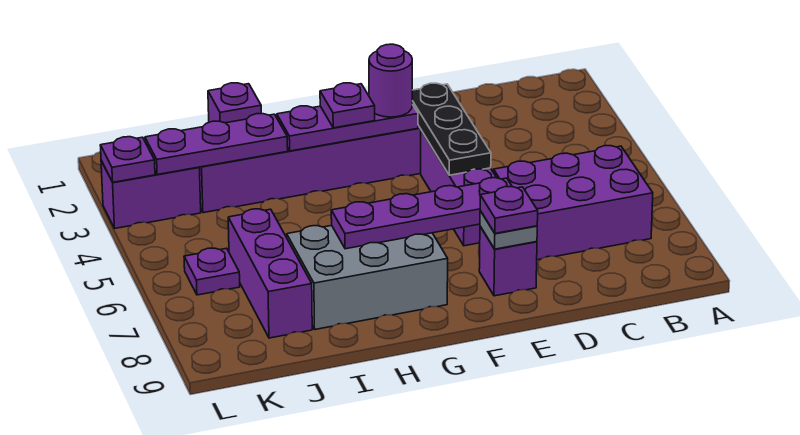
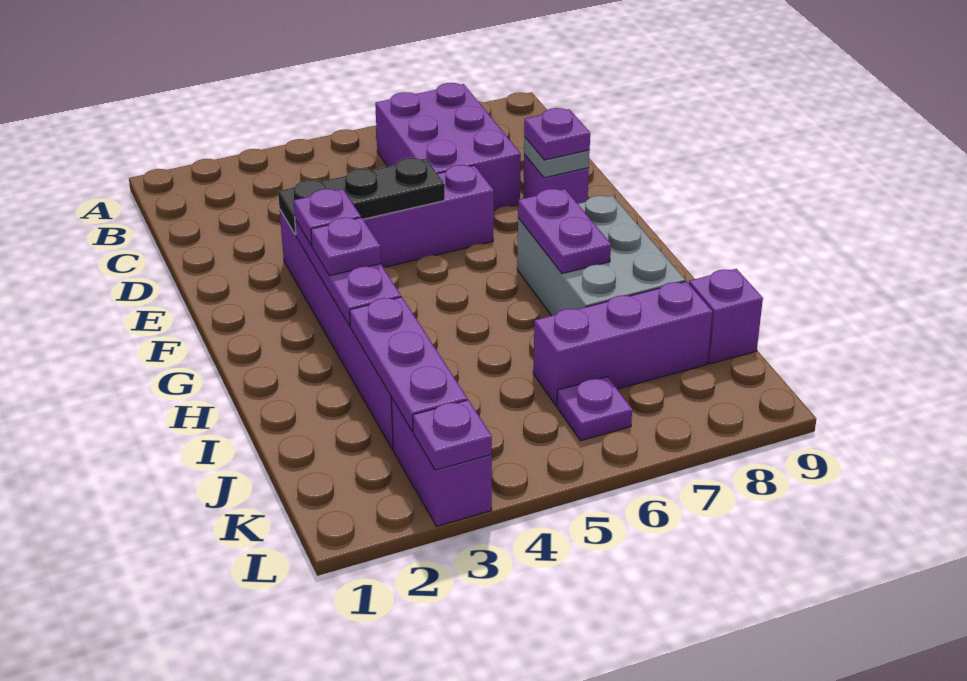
purple plate E7:H7 level 2 -> purple plate G7:H7 level 2
purple round brick F3 level 3 -> purple plate F3 level 3
purple brick I1 level 1 -> purple brick J9 level 1

